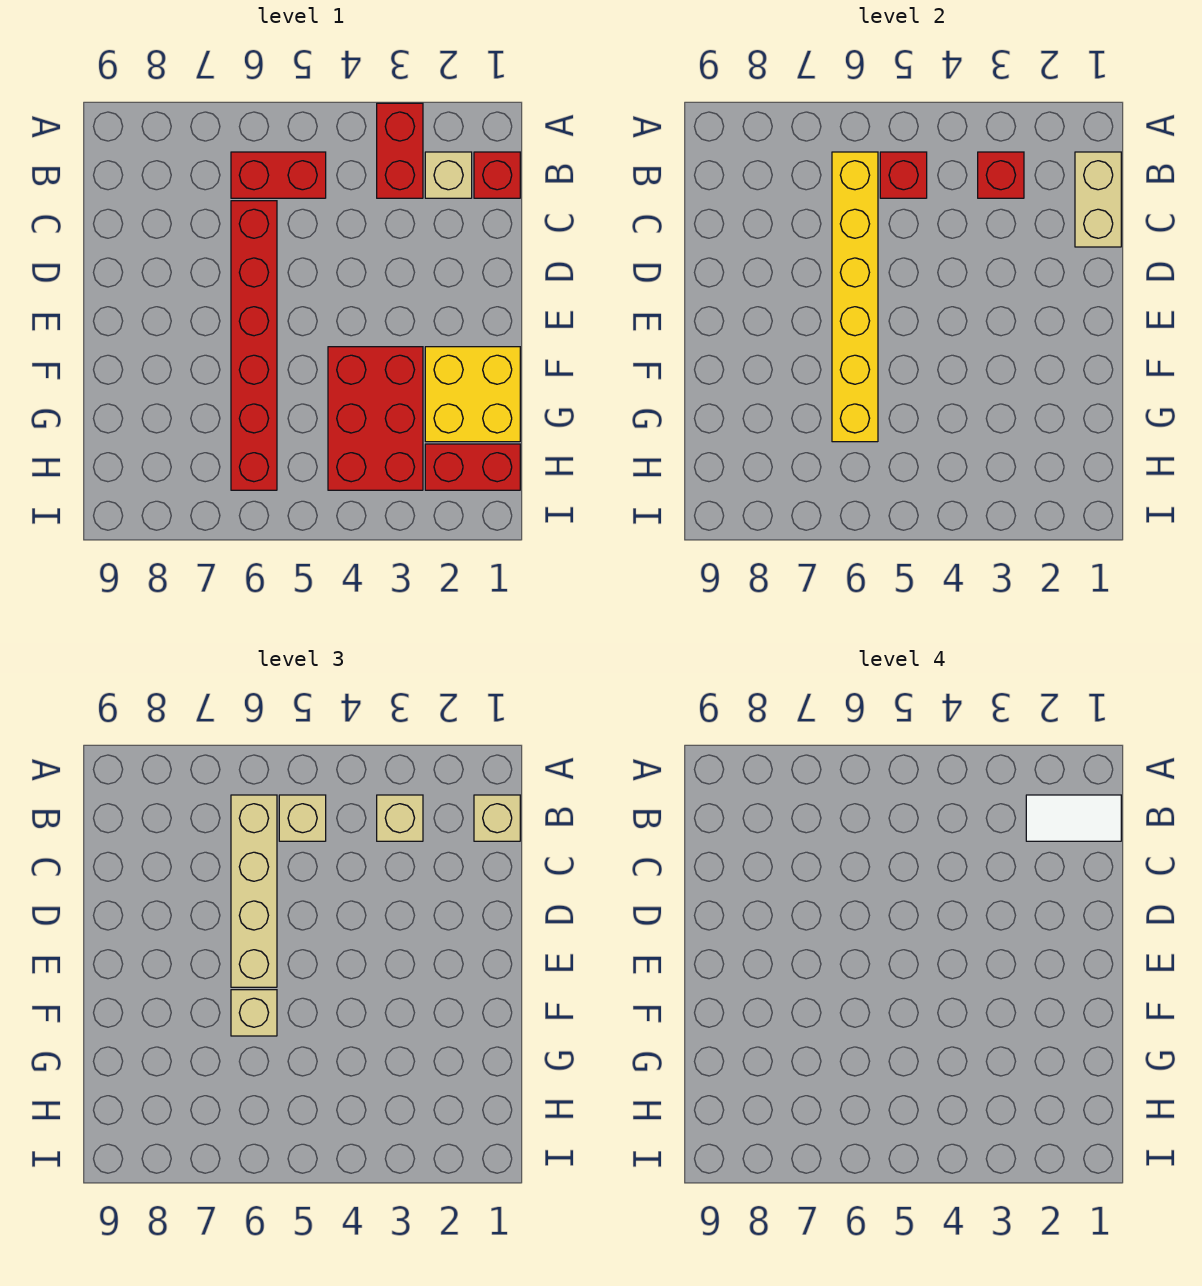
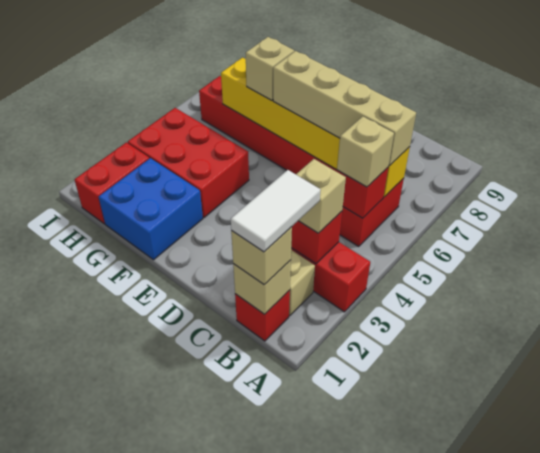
tan brick B1:C1 level 2 -> tan brick B1 level 2
yellow brick F1:G2 level 1 -> blue brick F1:G2 level 1

